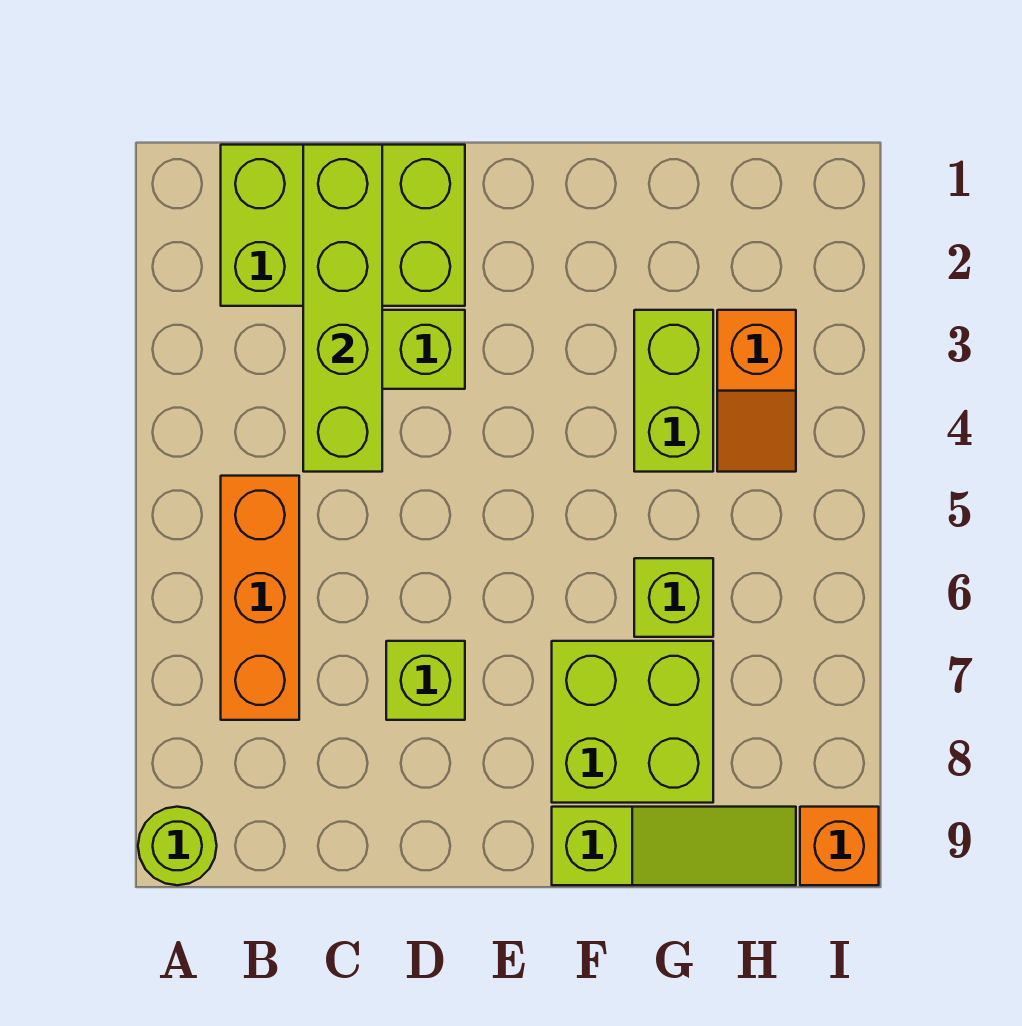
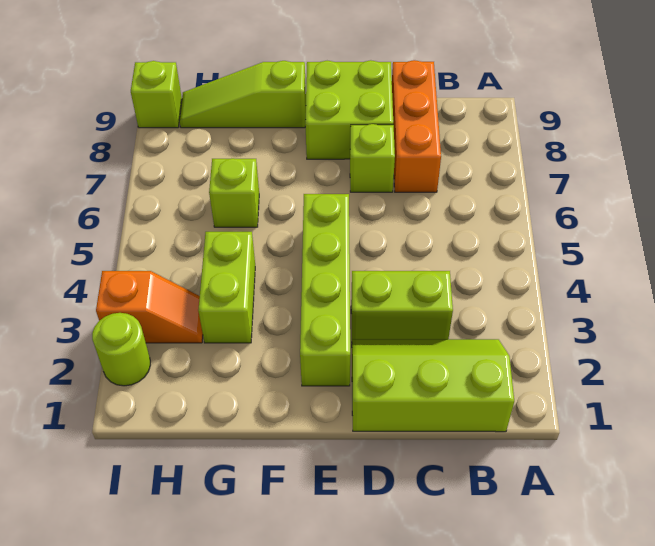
lime round brick A9 level 1 -> lime round brick I2 level 1
lime brick B1:D2 level 1 -> lime slope B1:D2 level 1 top 1
orange brick B5:B7 level 1 -> orange brick C7:C9 level 1
lime brick C1:C4 level 2 -> lime brick E2:E5 level 1
lime brick F7:G8 level 1 -> lime brick D8:E9 level 1
orange slope H3:H4 level 1 top 3 -> orange slope H3:I3 level 1 top I
orange brick I9 level 1 -> lime brick I9 level 1

